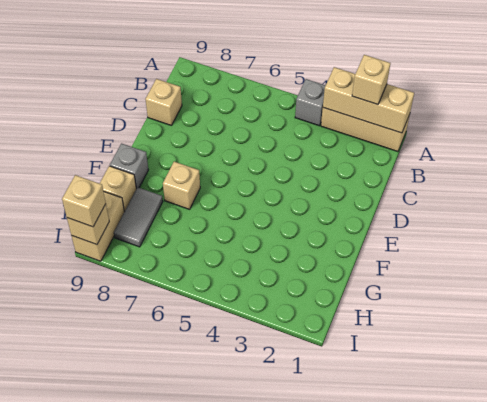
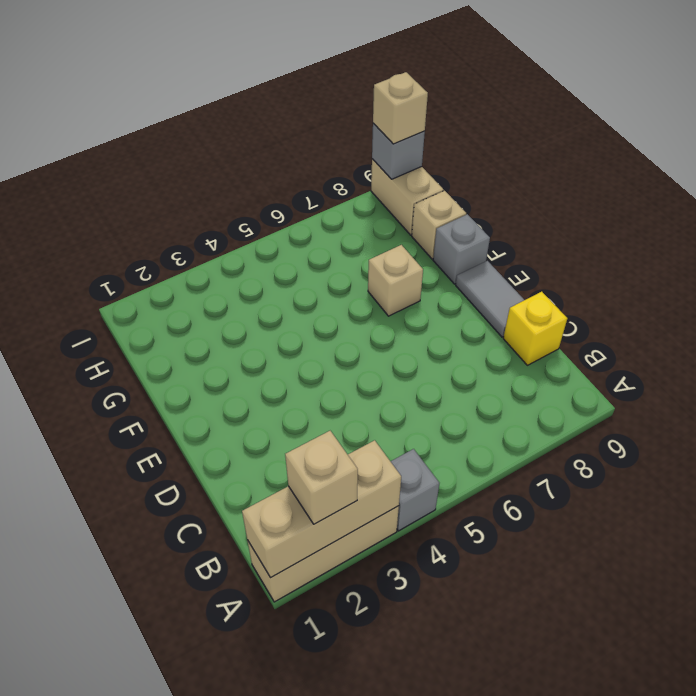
tan brick C9 level 1 -> yellow brick C9 level 1
grey tile G8:H8 level 1 -> grey tile D9:E9 level 1
tan brick I9 level 2 -> grey brick I9 level 2

